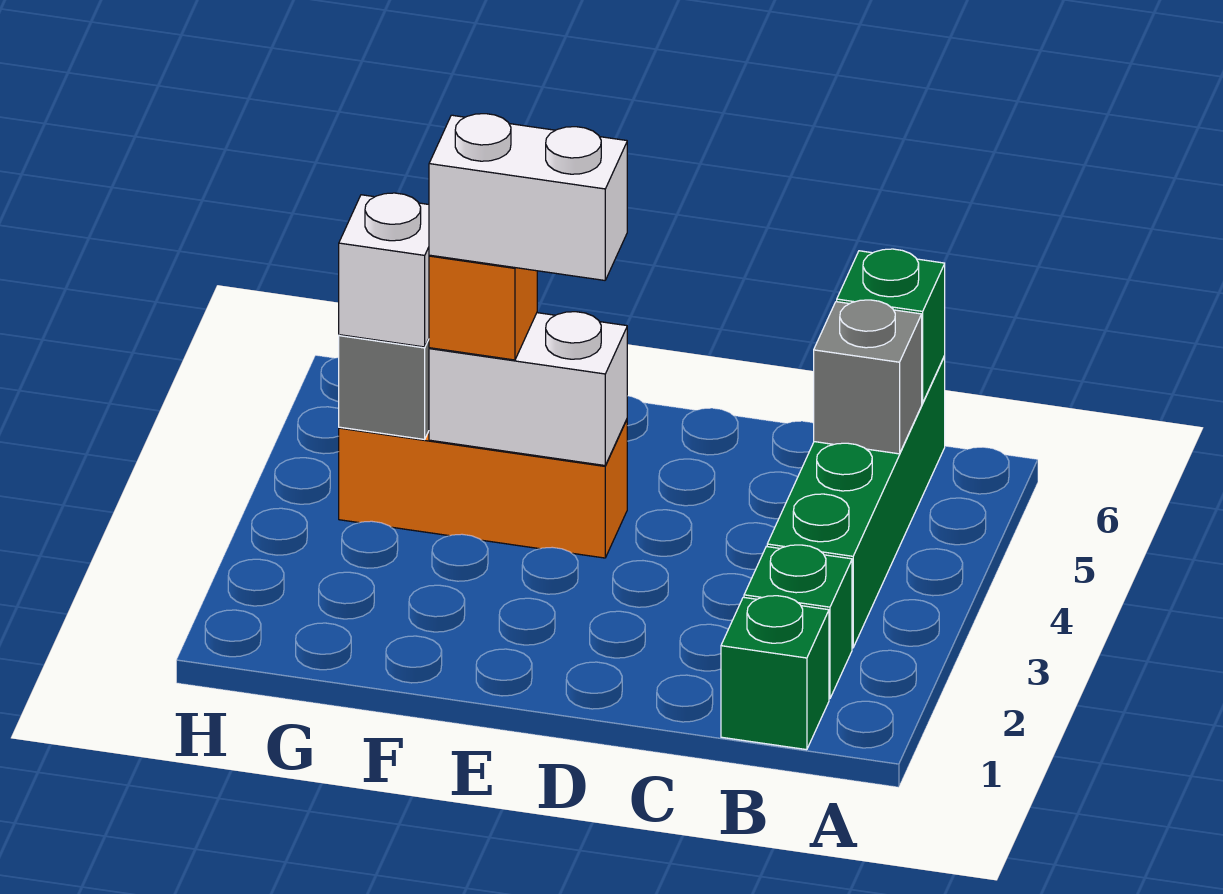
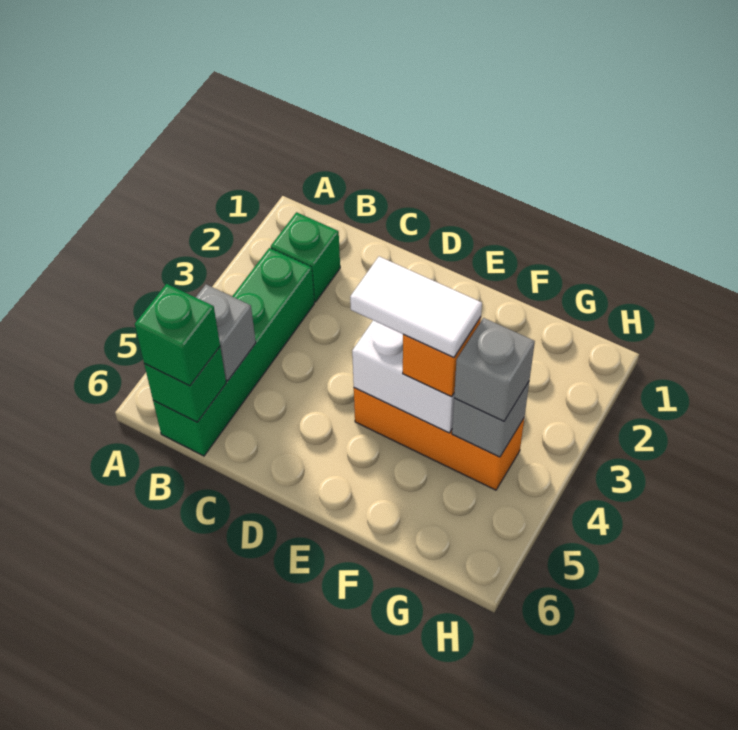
green brick B1 level 1 -> green brick B6 level 3
white brick E4:F4 level 4 -> white tile E4:F4 level 4
white brick G4 level 3 -> grey brick G4 level 3

